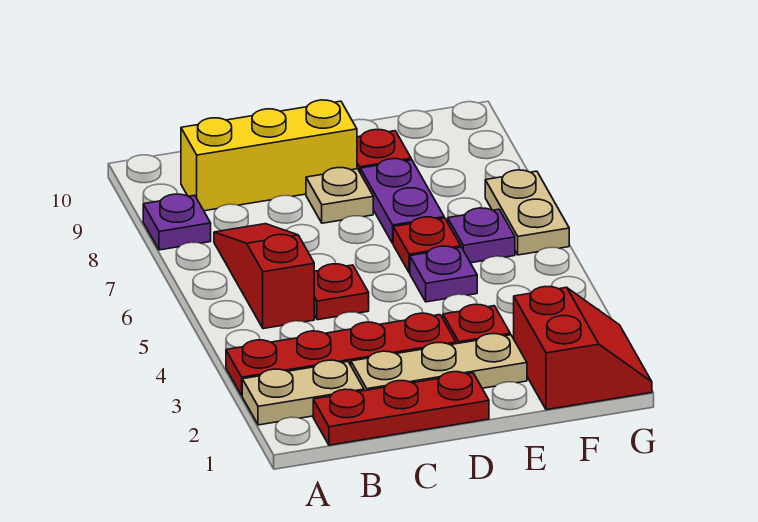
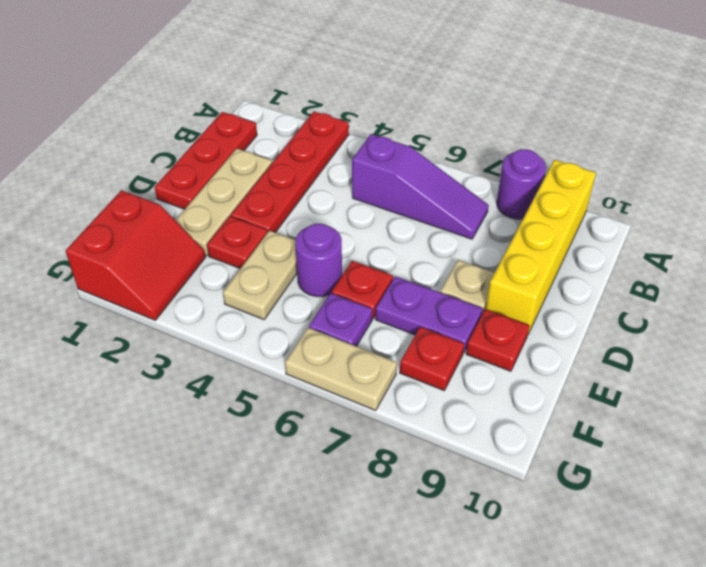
tan plate A2:B2 level 1 -> tan plate E4:F4 level 1
purple plate A8 level 1 -> purple round brick A8 level 1
red slope B5:B7 level 1 top 5 -> purple slope B5:B7 level 1 top 5
yellow brick B9:D9 level 1 -> yellow brick A9:D9 level 1
red plate C5 level 1 -> red plate F8 level 1
purple plate E5 level 1 -> purple round brick E5 level 1
red slope F1:G2 level 1 top F -> red slope F1:G2 level 1 top 1

